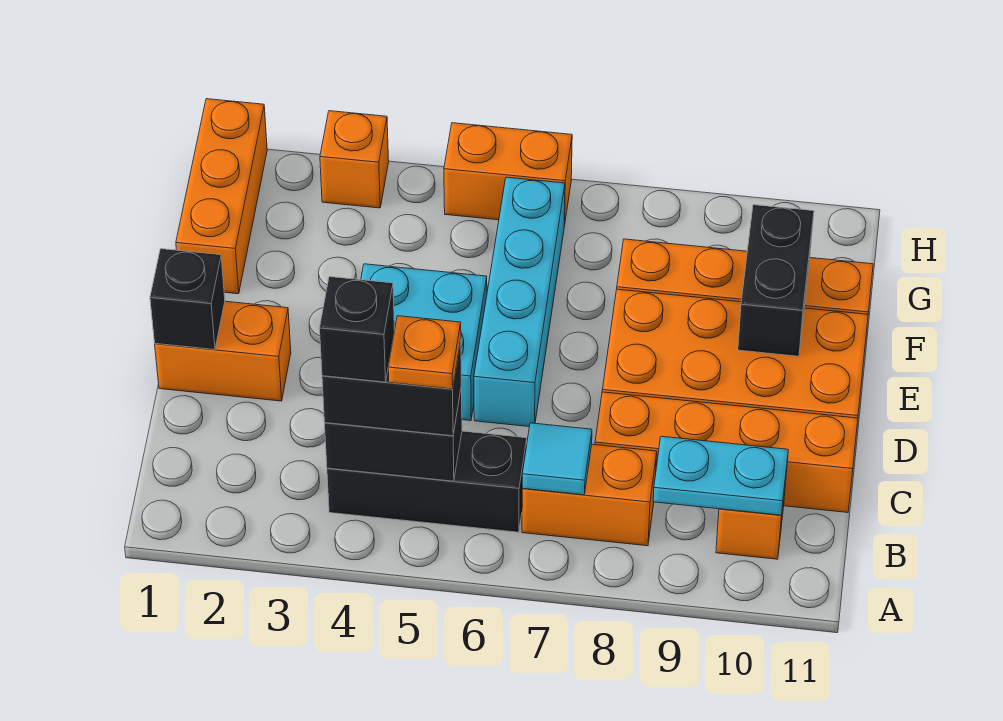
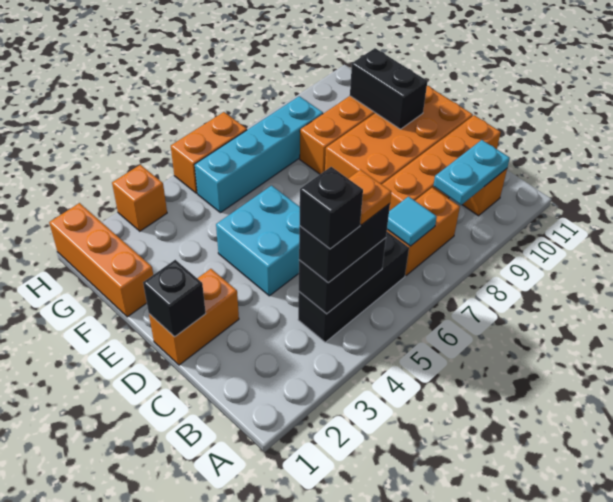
cyan brick D6:G6 level 1 -> cyan brick G5:G8 level 1

